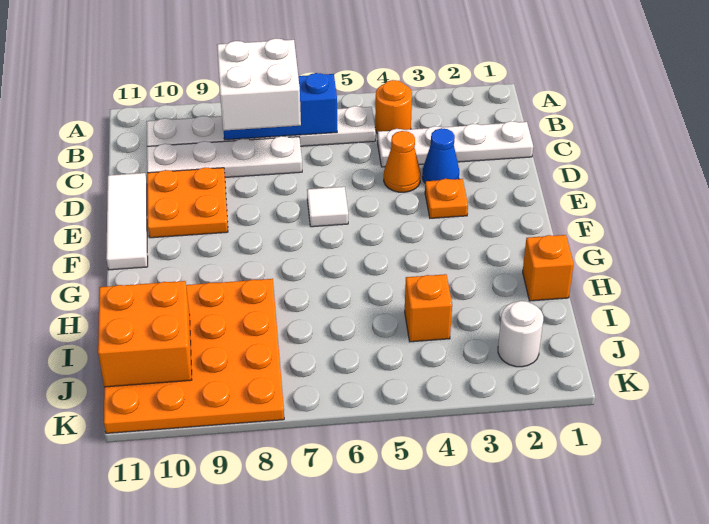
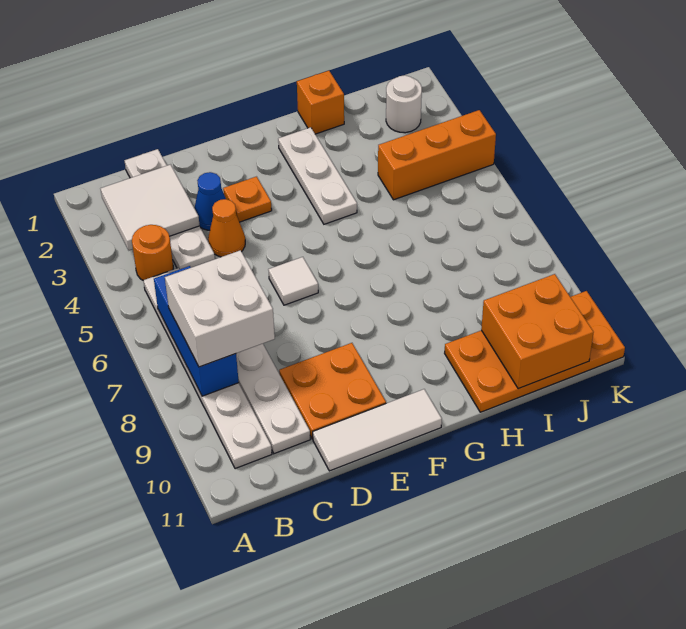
none -> white tile B2:C3 level 2
none -> white plate G2:G4 level 1
orange plate H8:K11 level 1 -> orange plate H10:K11 level 1
orange brick I4 level 1 -> orange brick I4:K4 level 1

